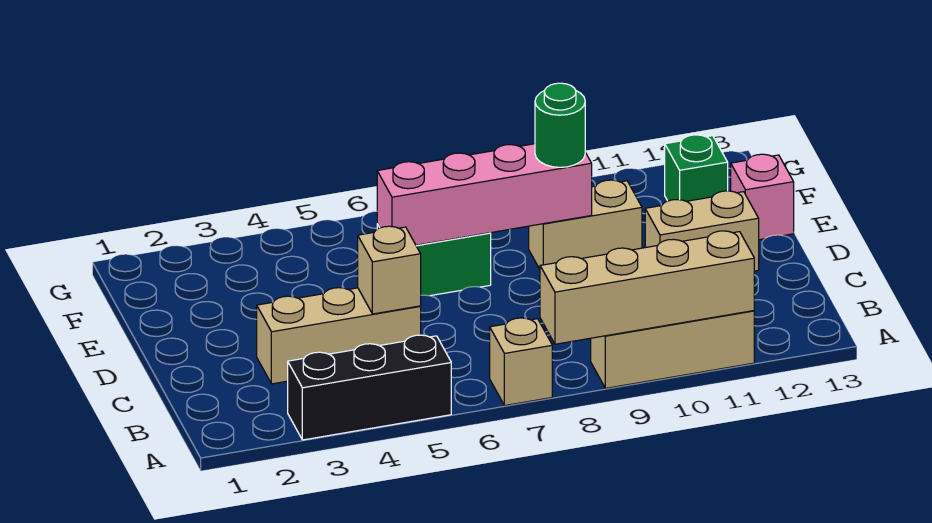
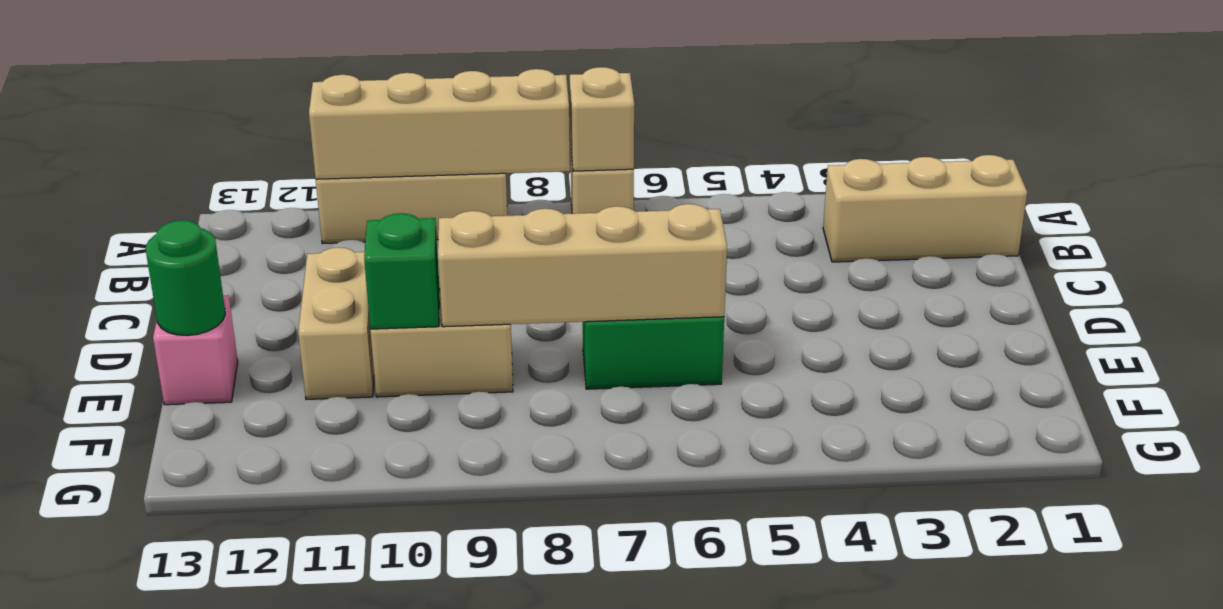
black brick A3:A5 level 1 -> none
tan brick C3:C5 level 1 -> tan brick B1:B3 level 1
tan brick C5 level 2 -> tan brick A7 level 2
tan brick D11:D12 level 1 -> tan brick D11:E11 level 1
pink brick E6:E9 level 2 -> tan brick E6:E9 level 2
green round brick E9 level 3 -> green round brick E13 level 2
green brick F12 level 1 -> green brick E10 level 2

